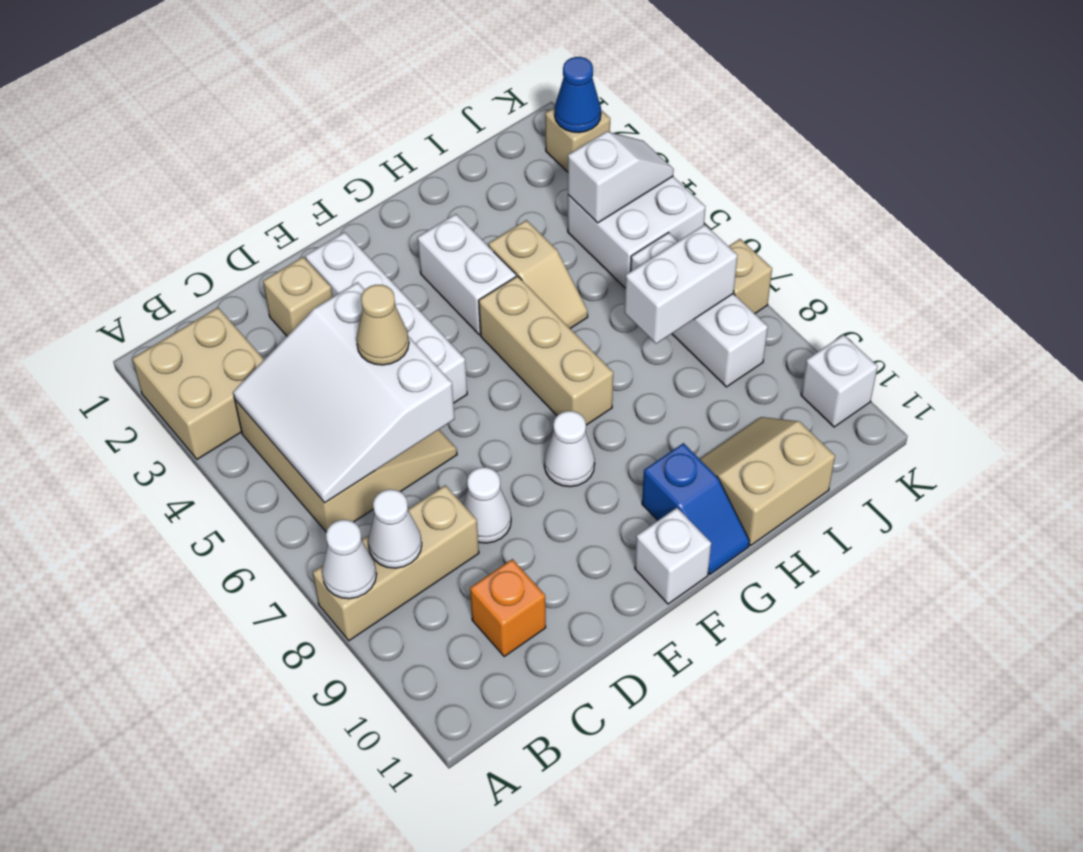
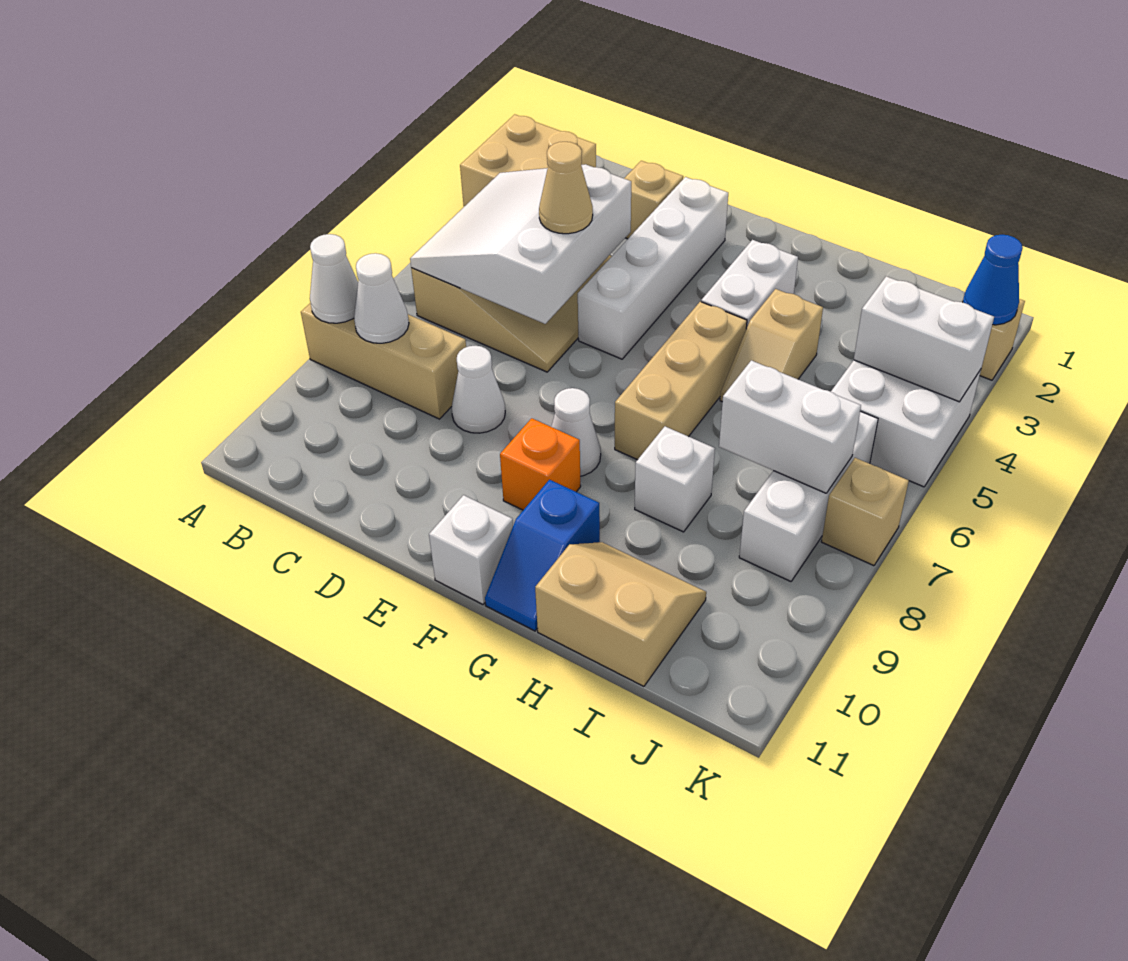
orange brick C10 level 1 -> orange brick F9 level 1
white slope J4:K4 level 2 top J -> white brick J4:K4 level 2
white brick K10 level 1 -> white brick H8 level 1

